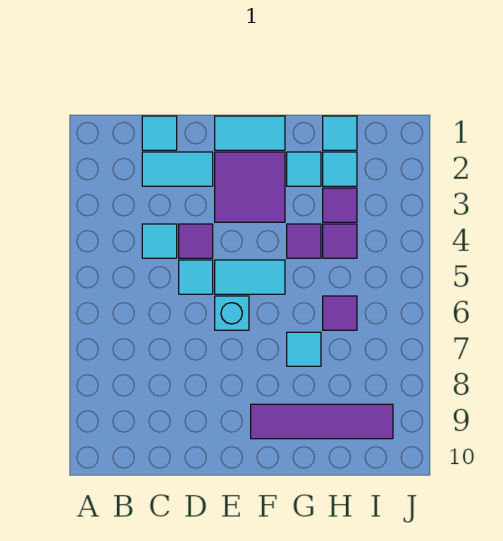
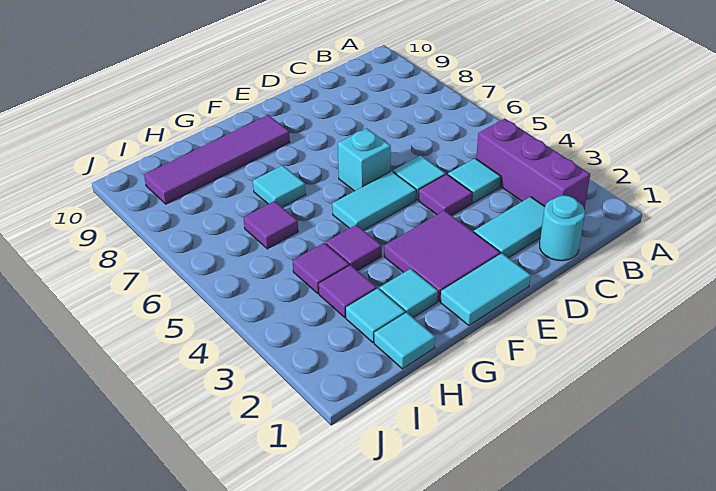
none -> purple brick B2:B4 level 1
cyan tile C1 level 1 -> cyan round brick C1 level 1

